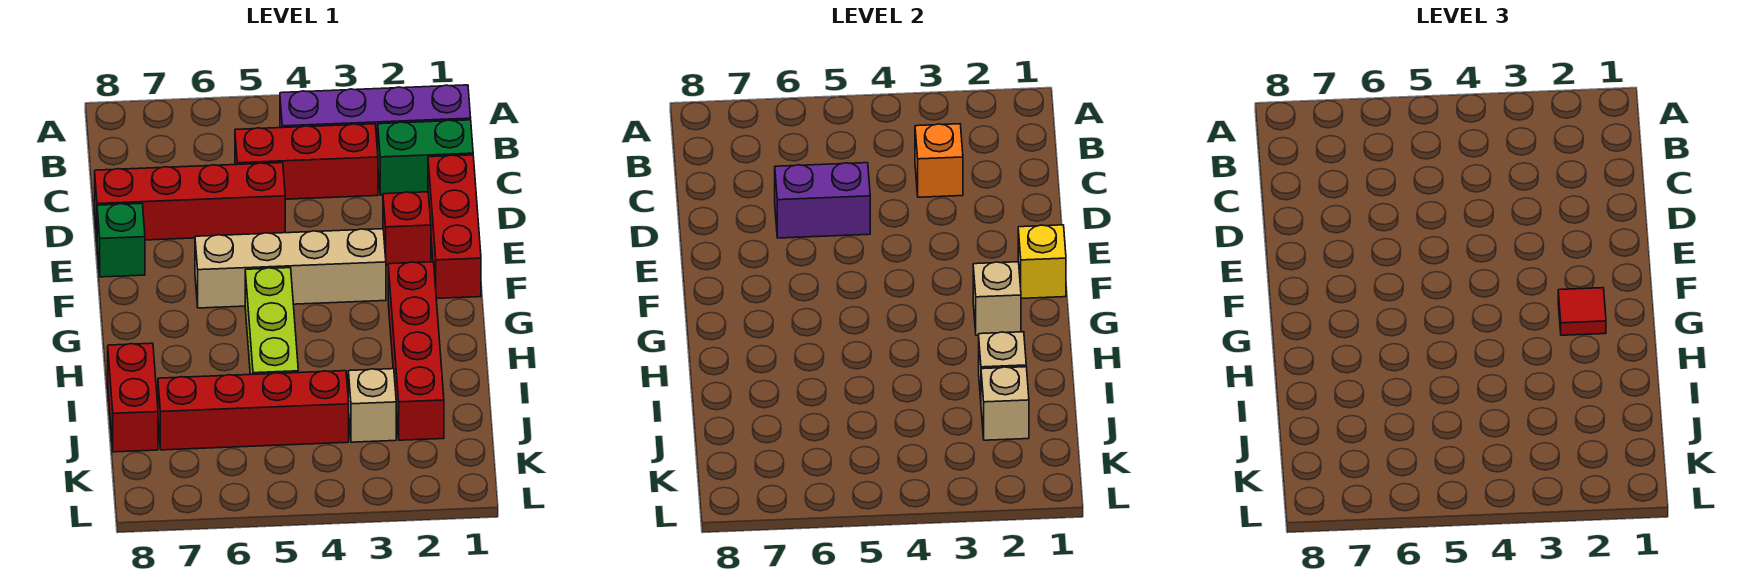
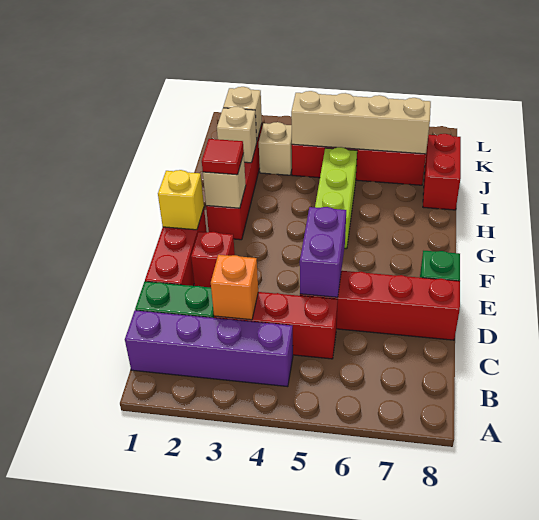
purple brick D5:D6 level 2 -> purple brick D5:E5 level 2
tan brick F3:F6 level 1 -> tan brick J4:J7 level 2

